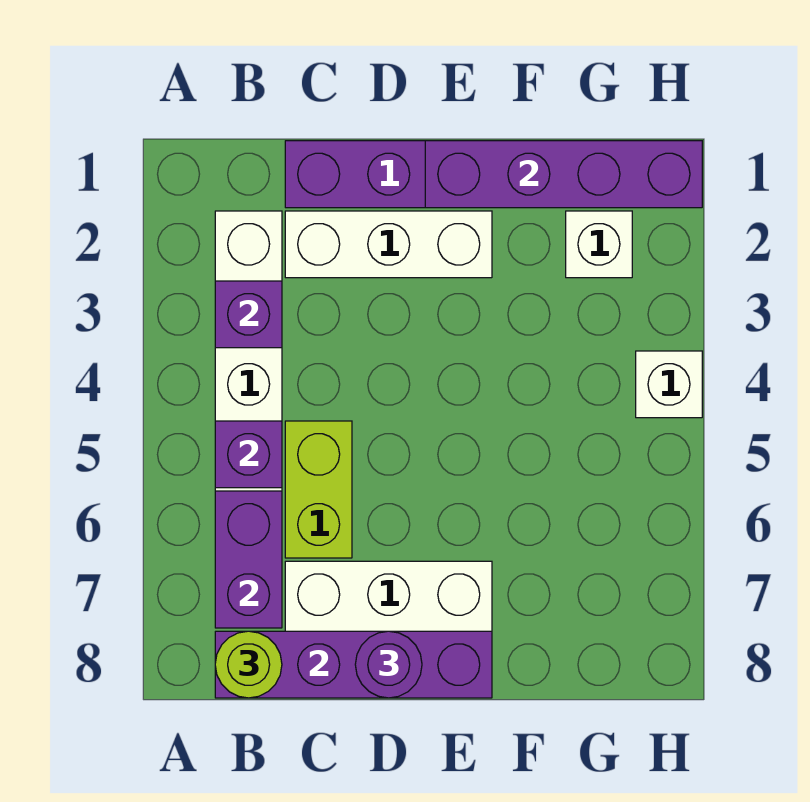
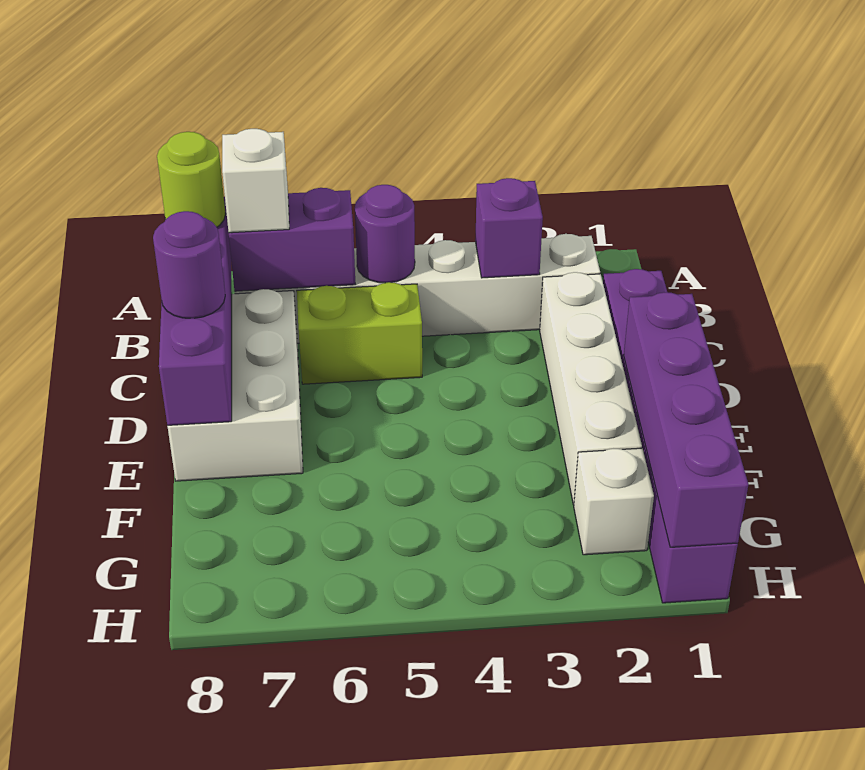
purple brick B5 level 2 -> purple round brick B5 level 2
white brick C2:E2 level 1 -> white brick C2:F2 level 1
white brick H4 level 1 -> white brick B7 level 3

